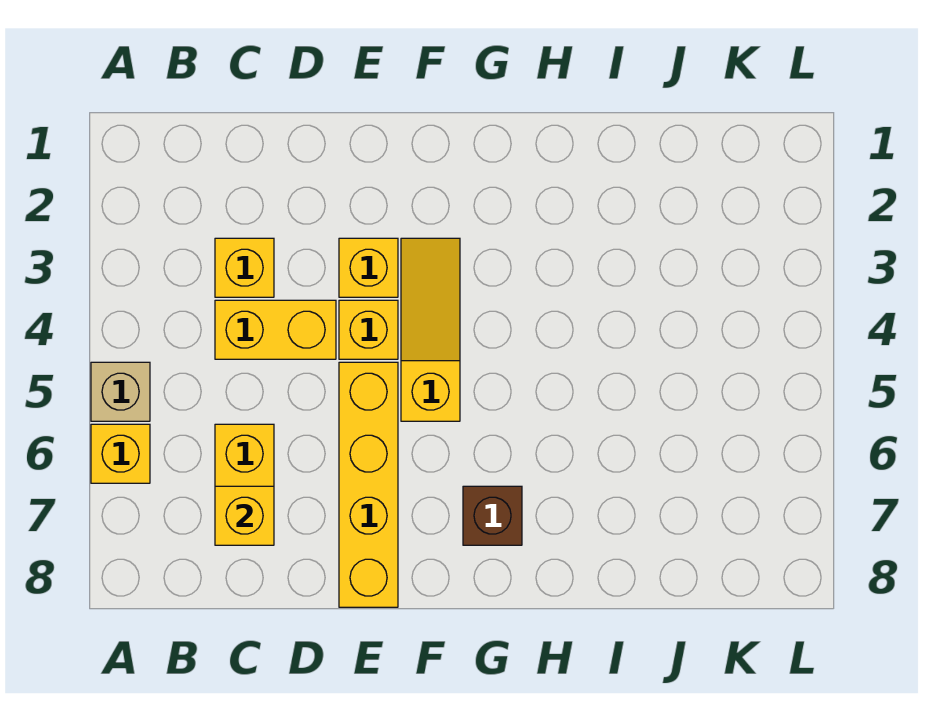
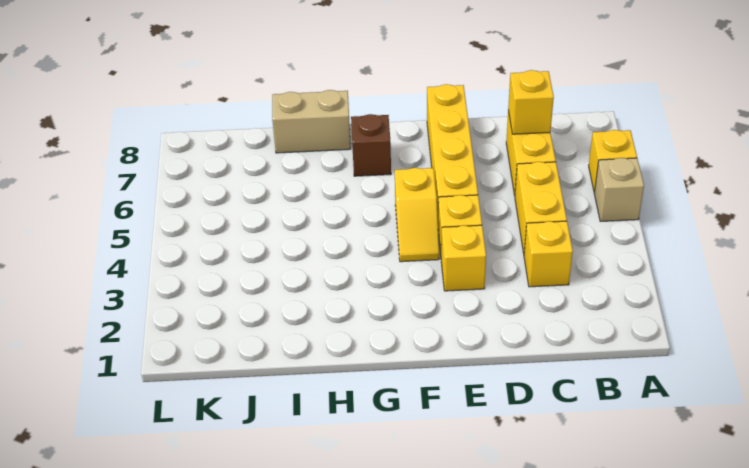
yellow brick C4:D4 level 1 -> yellow brick C4:C5 level 1
yellow slope F3:F5 level 1 top 5 -> yellow slope F4:F5 level 1 top 5
none -> tan brick H8:I8 level 1

